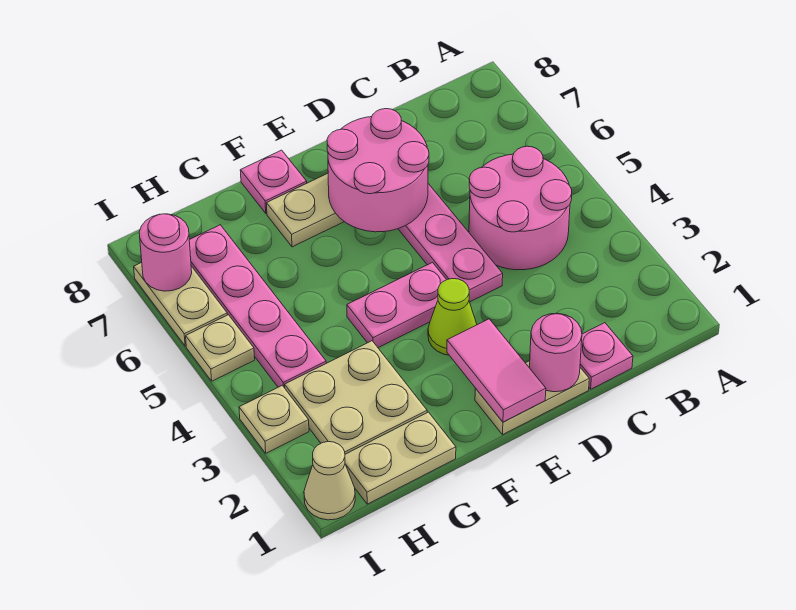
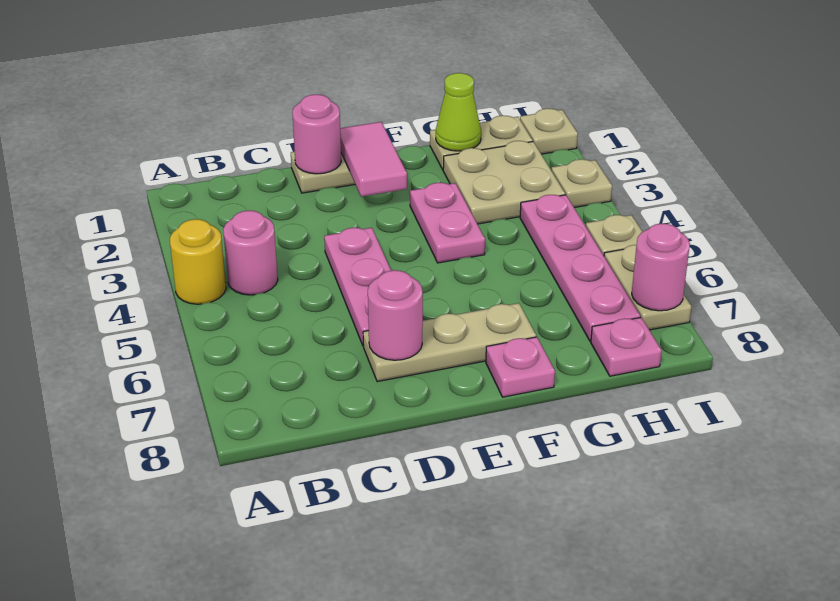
none -> yellow round brick A4 level 1
pink round brick B4:C5 level 1 -> pink round brick B4 level 1
pink plate C1 level 1 -> pink plate H8 level 1
pink round brick D6:E7 level 2 -> pink round brick D7 level 2
lime cone E3 level 1 -> lime cone G1 level 2
pink plate E4:F4 level 1 -> pink plate F3:F4 level 1
tan cone I1 level 1 -> tan plate I1 level 1

